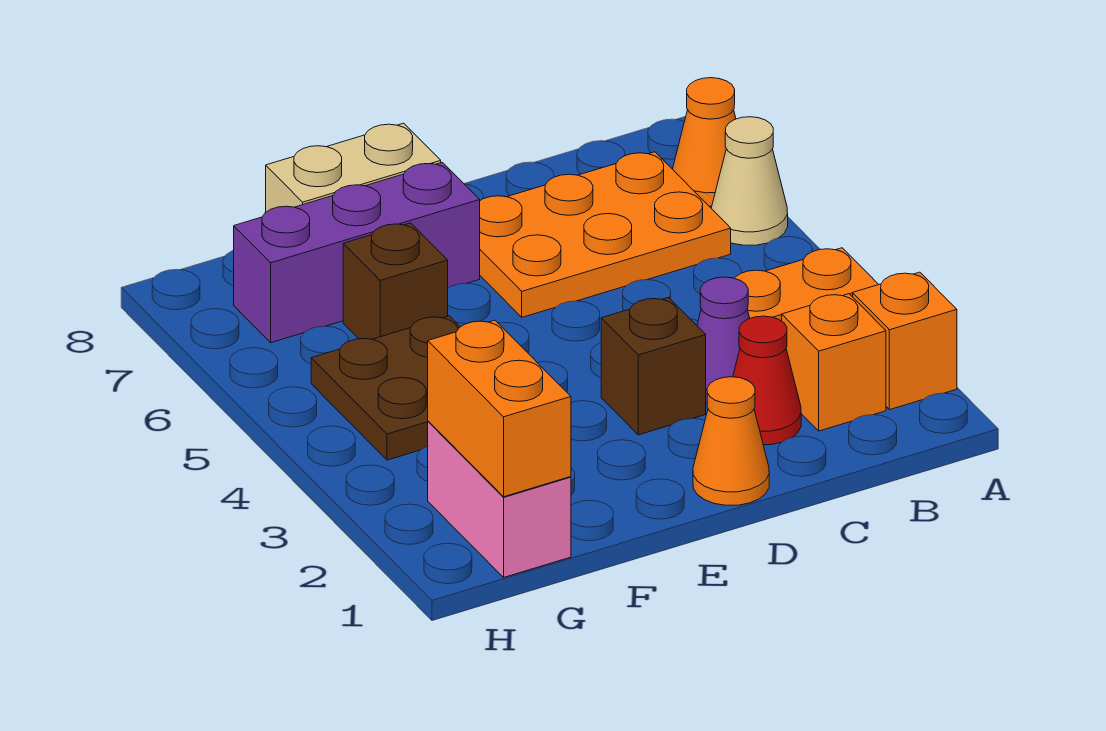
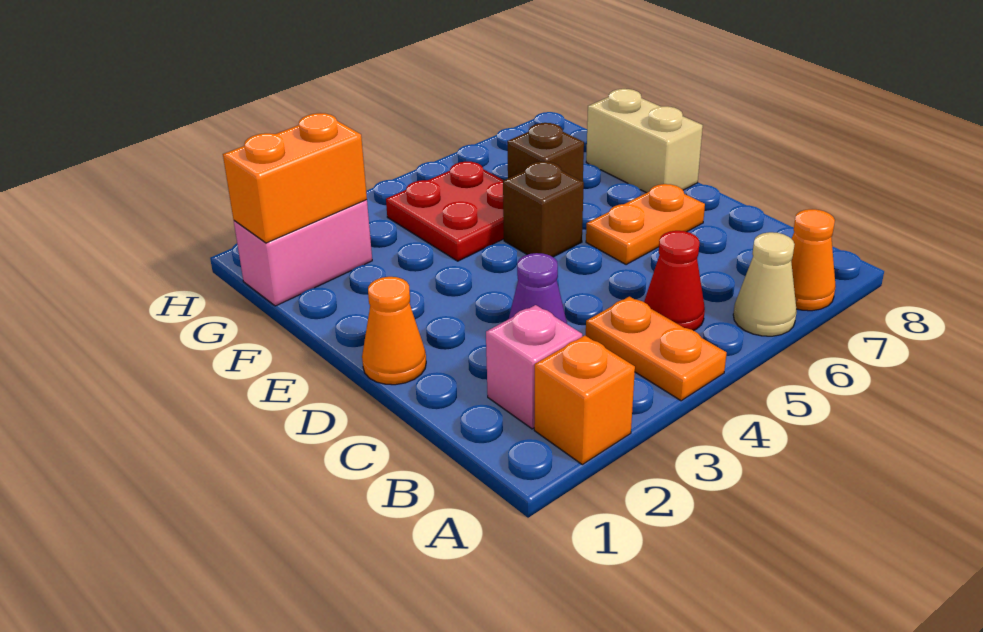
orange brick B2 level 1 -> pink brick B2 level 1
orange plate B6:D7 level 1 -> orange plate D6:D7 level 1
red cone C2 level 1 -> red cone B5 level 1
brown brick D3 level 1 -> brown brick E5 level 1
purple brick E7:G7 level 1 -> none
brown plate F4:G5 level 1 -> red plate F4:G5 level 1

